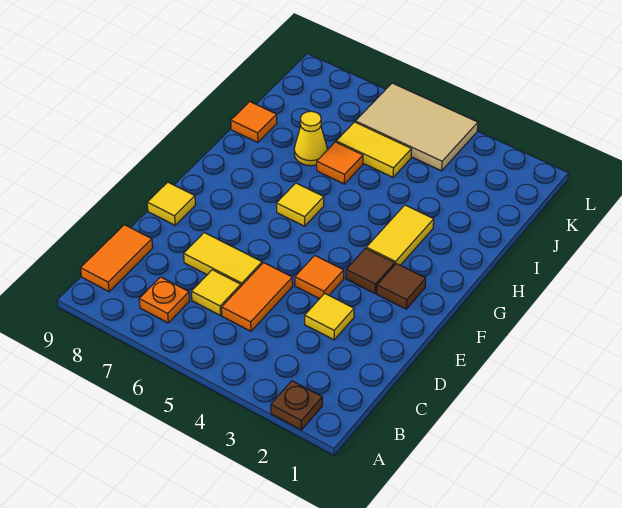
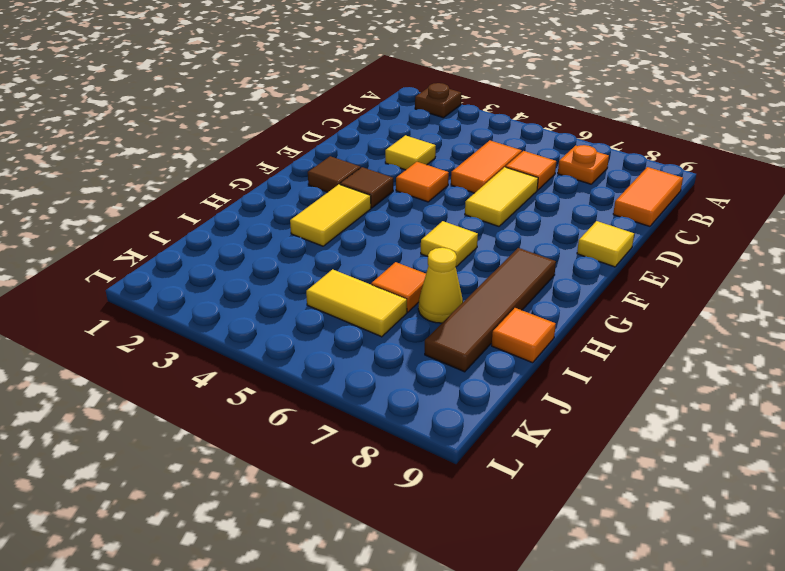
yellow tile C6 level 1 -> orange tile C6 level 1
yellow tile D6:D7 level 1 -> yellow tile D6:E6 level 1
none -> brown tile G8:J8 level 1
tan tile K4:L6 level 1 -> none

